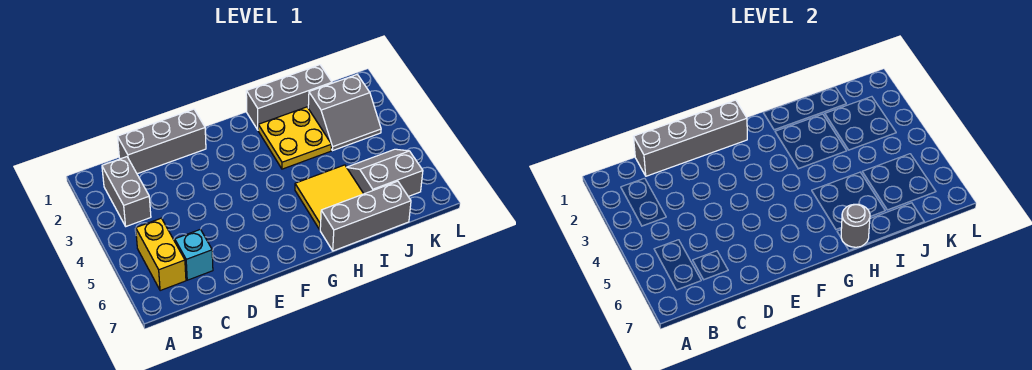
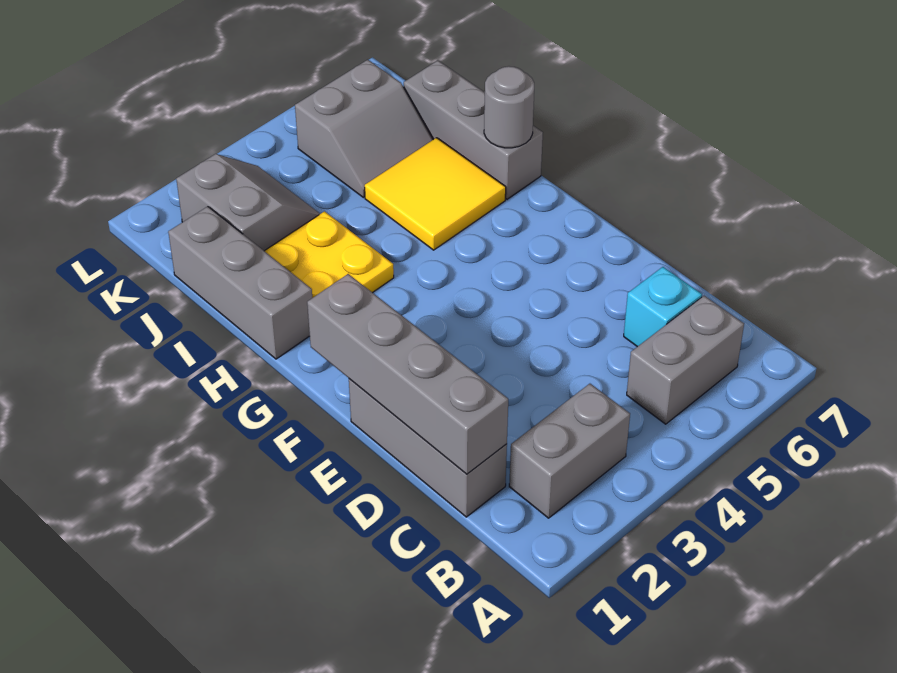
yellow brick B5:B6 level 1 -> grey brick B5:B6 level 1
grey slope J5:K6 level 1 top 6 -> grey slope J5:K6 level 1 top K

